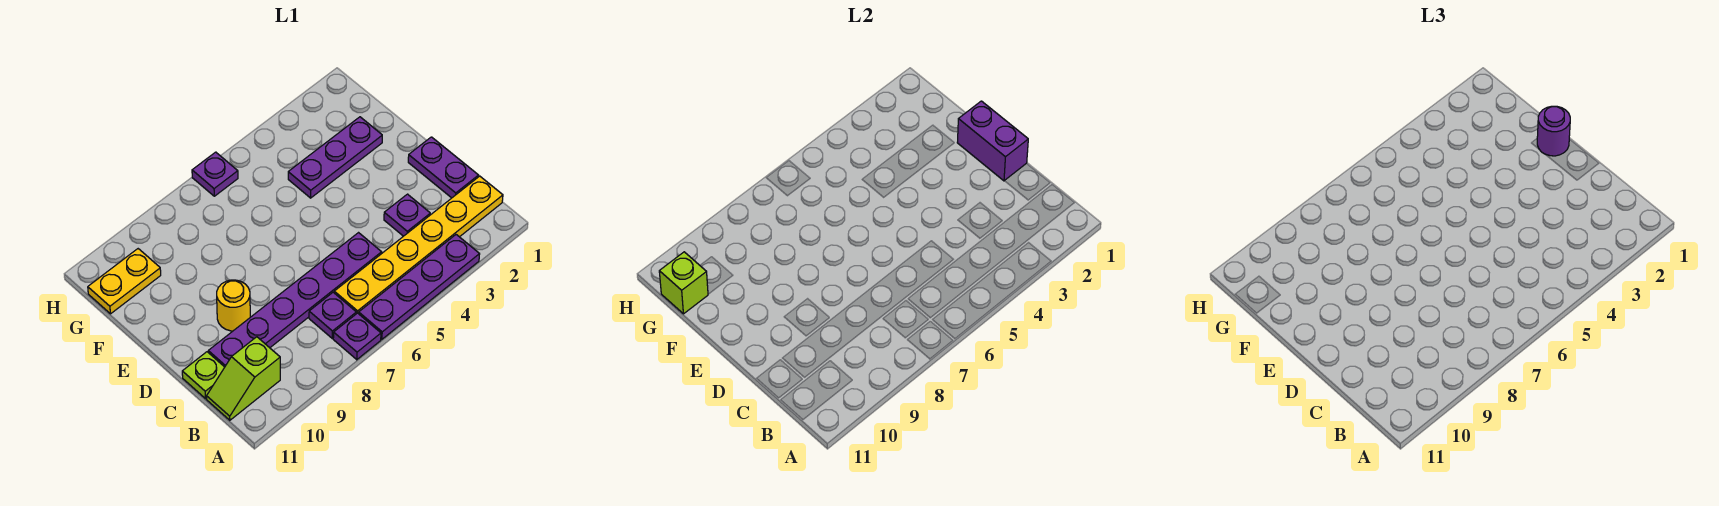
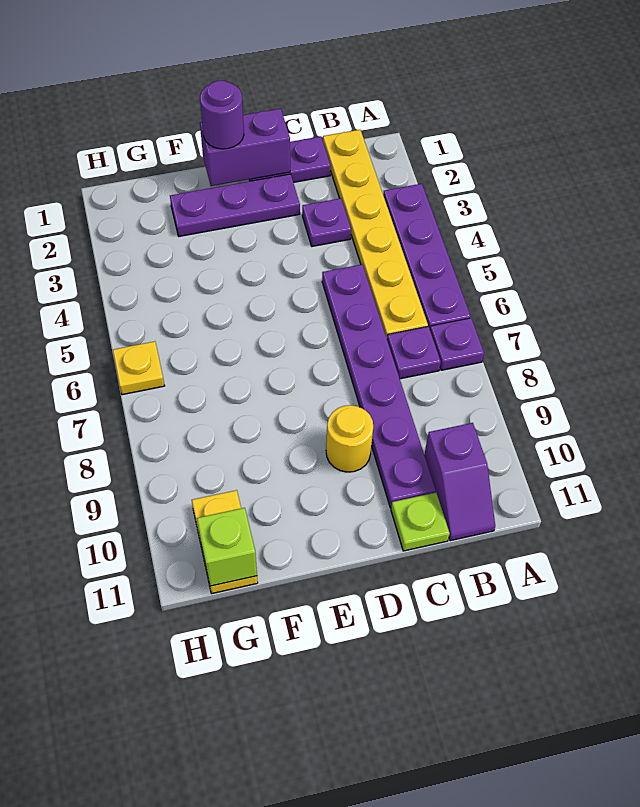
lime slope B10:B11 level 1 top 10 -> purple slope B10:B11 level 1 top 10
purple plate F2:F4 level 1 -> purple plate D2:F2 level 1
purple plate H6 level 1 -> yellow plate H6 level 1

